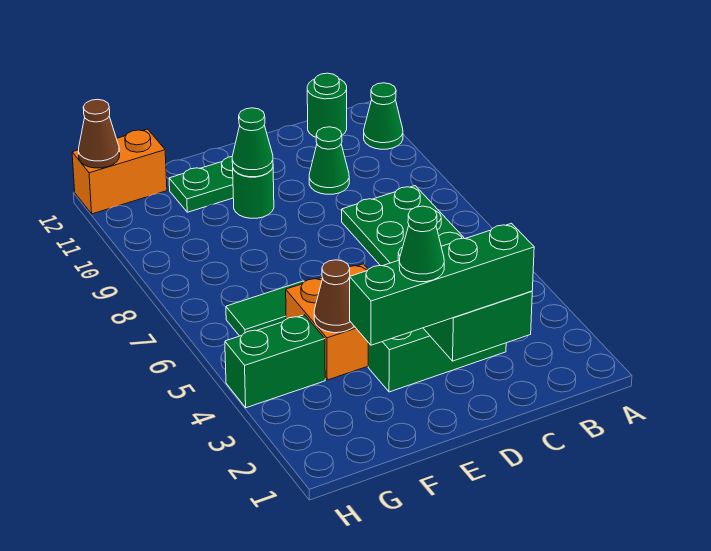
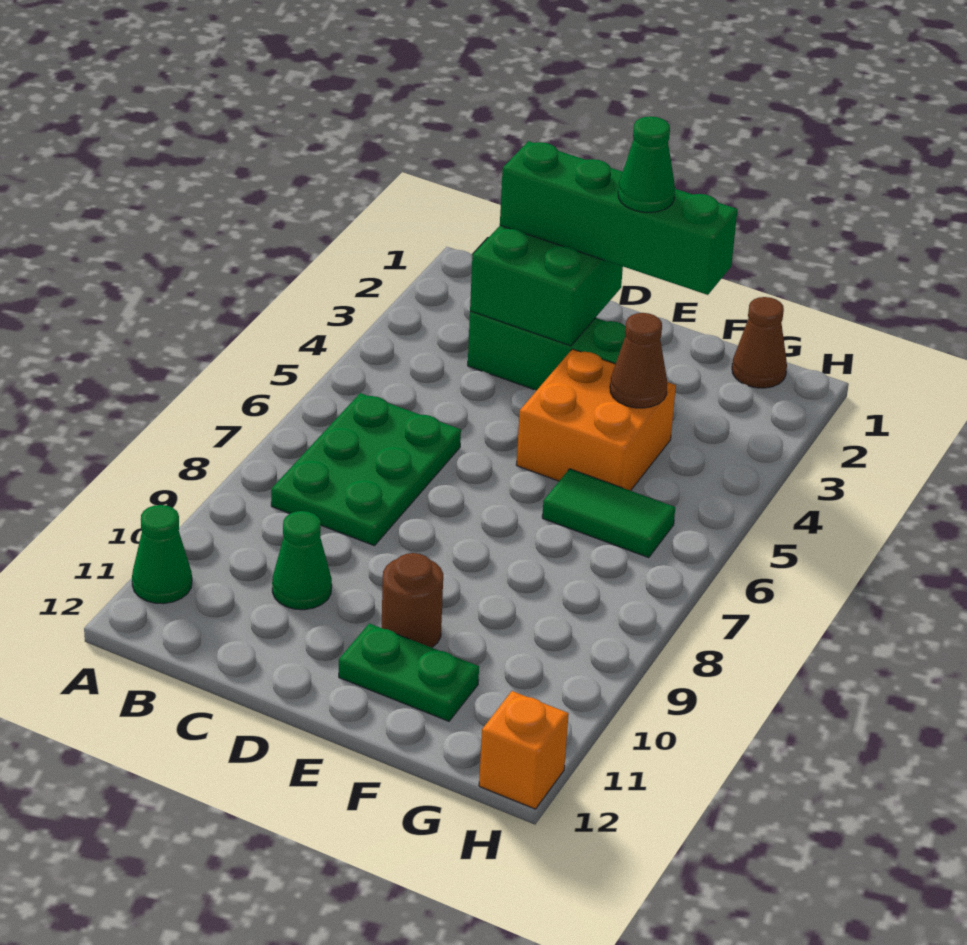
green round brick B12 level 1 -> none
green round brick E10 level 1 -> brown round brick E10 level 1
green cone E10 level 2 -> none
green brick G4:H4 level 1 -> none
orange brick G12:H12 level 1 -> orange brick H12 level 1
brown cone H12 level 2 -> brown cone G1 level 1

